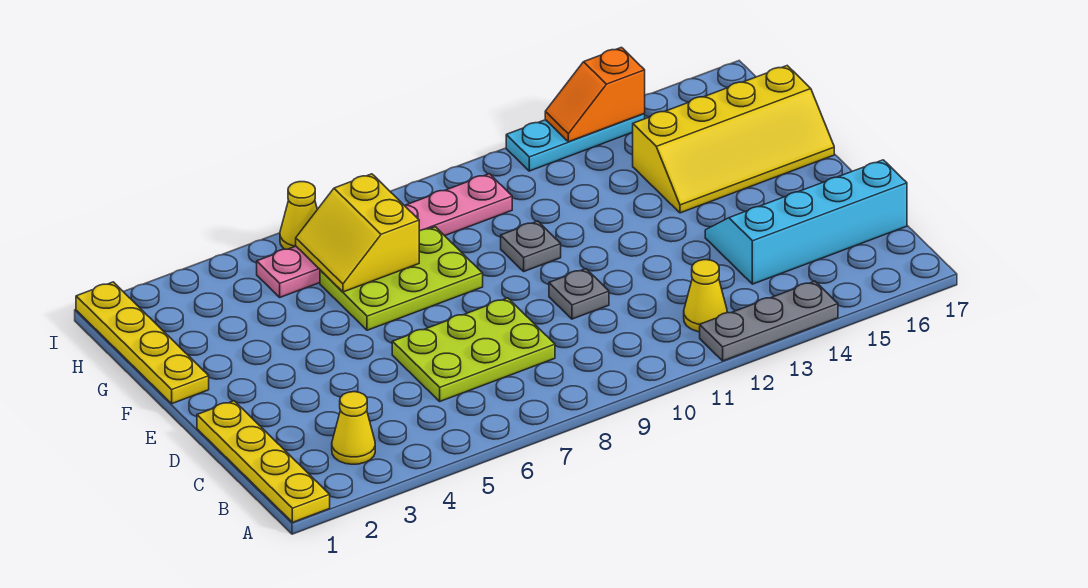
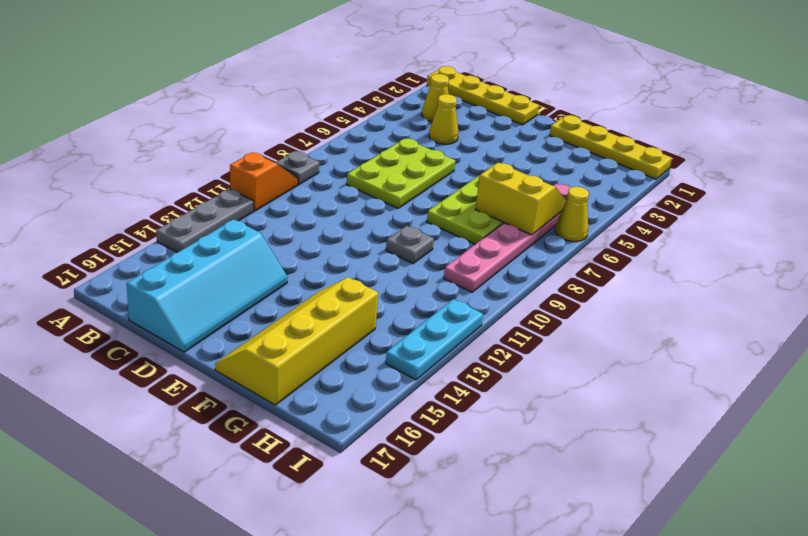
yellow cone B12 level 1 -> yellow cone C4 level 1
grey plate D10 level 1 -> grey plate A9 level 1
orange slope I13:I14 level 2 top 14 -> orange slope A10:A11 level 1 top 11

